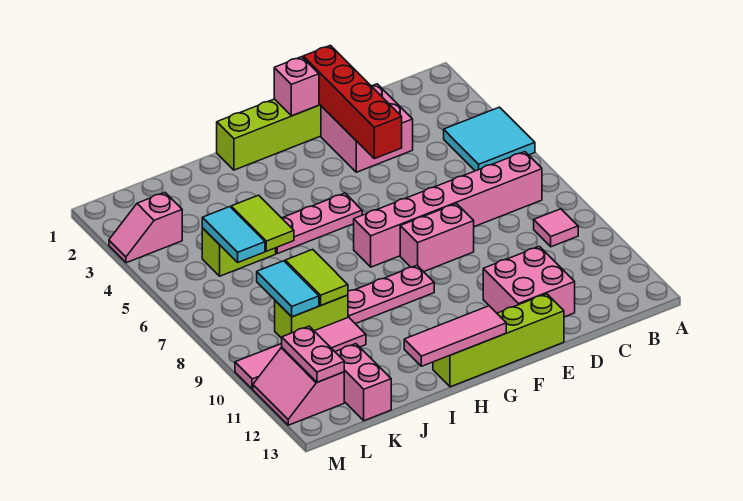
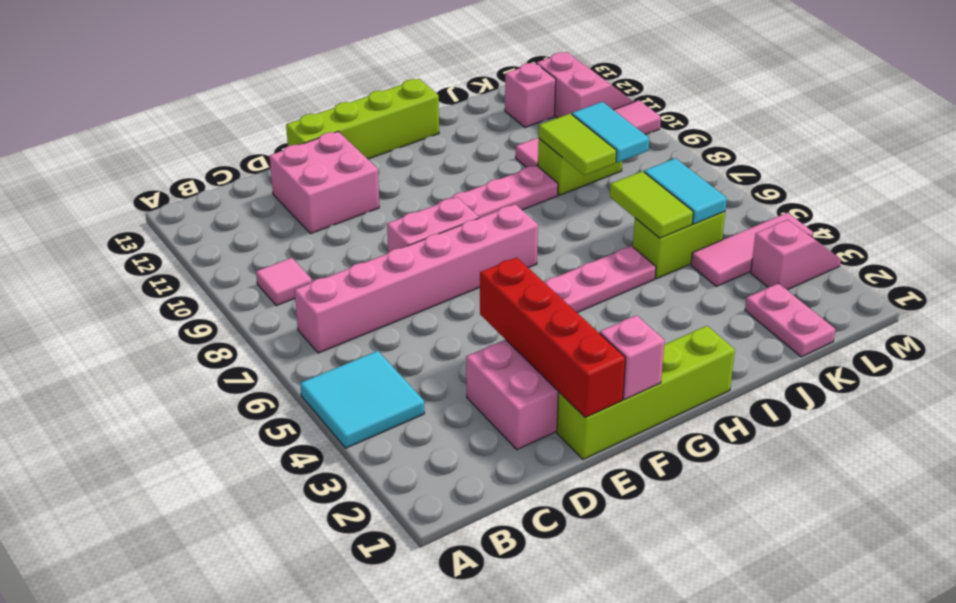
pink tile G13:I13 level 2 -> pink tile K4:M4 level 1
pink brick K12:K13 level 1 -> pink brick K12 level 1
pink plate L11:L12 level 2 -> pink plate K1:K2 level 1

